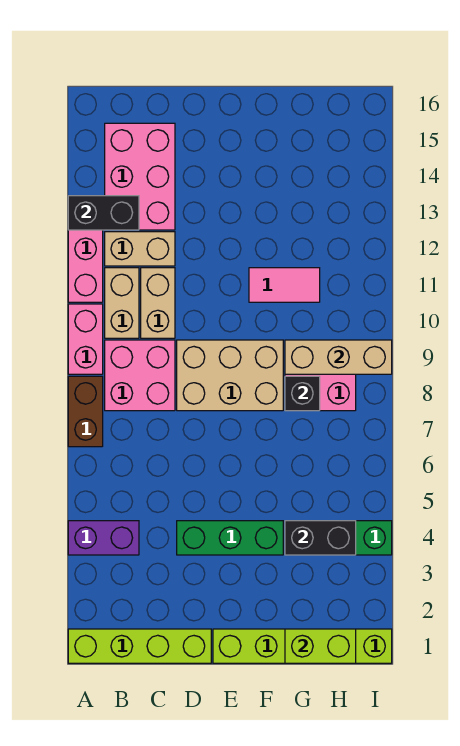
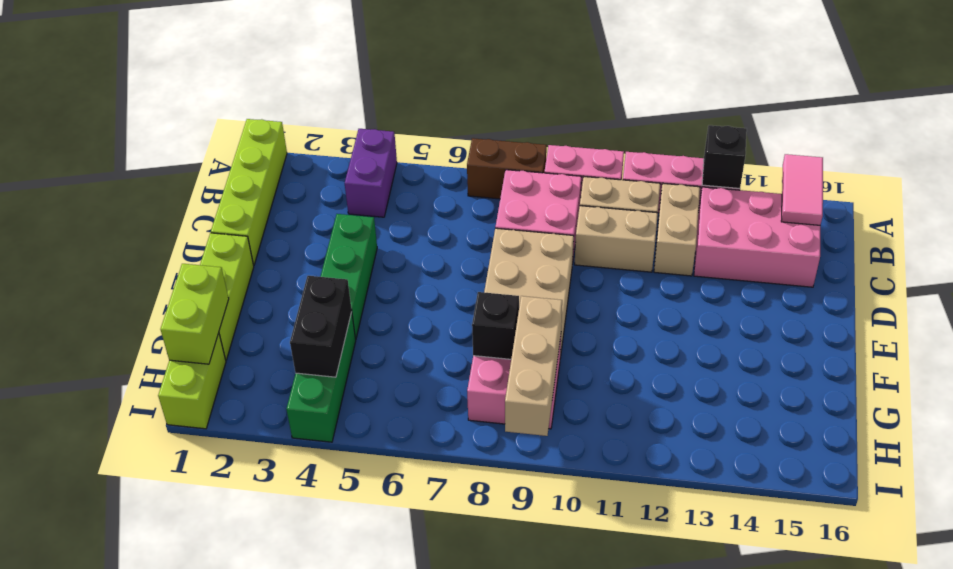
black brick A13:B13 level 2 -> black brick A13 level 2
pink tile F11:G11 level 1 -> pink tile A15:B15 level 2

